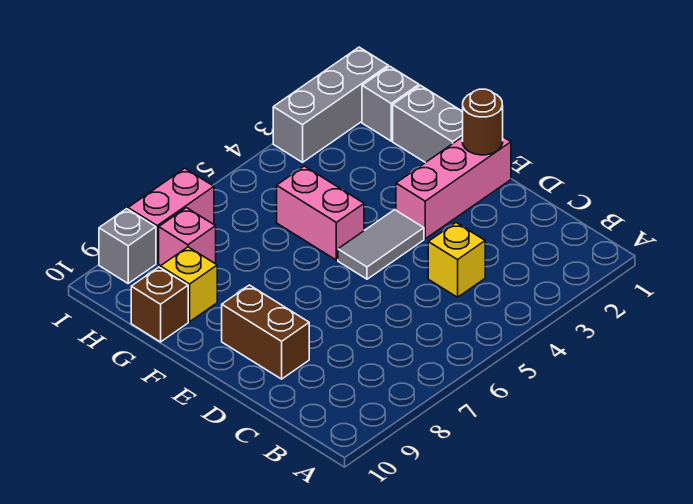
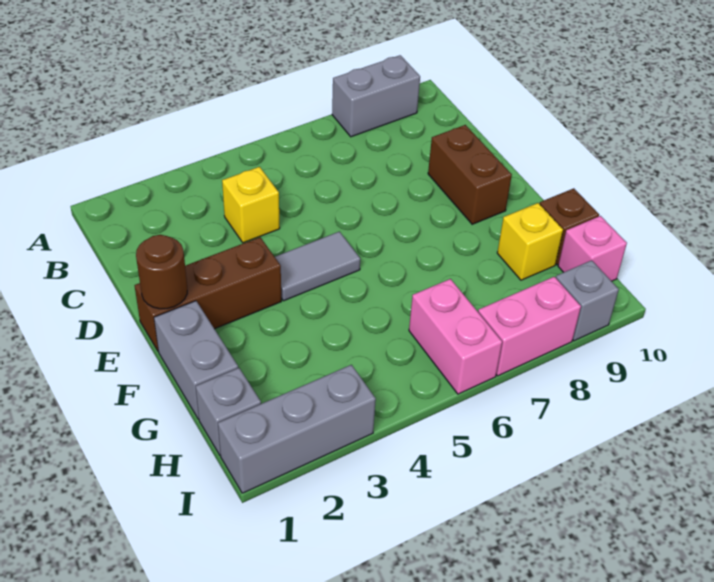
none -> grey brick A8:A9 level 1
pink brick E1:E3 level 1 -> brown brick E1:E3 level 1
pink brick F5:G5 level 1 -> pink brick H6:I6 level 1
pink brick H8 level 1 -> pink brick H10 level 1

